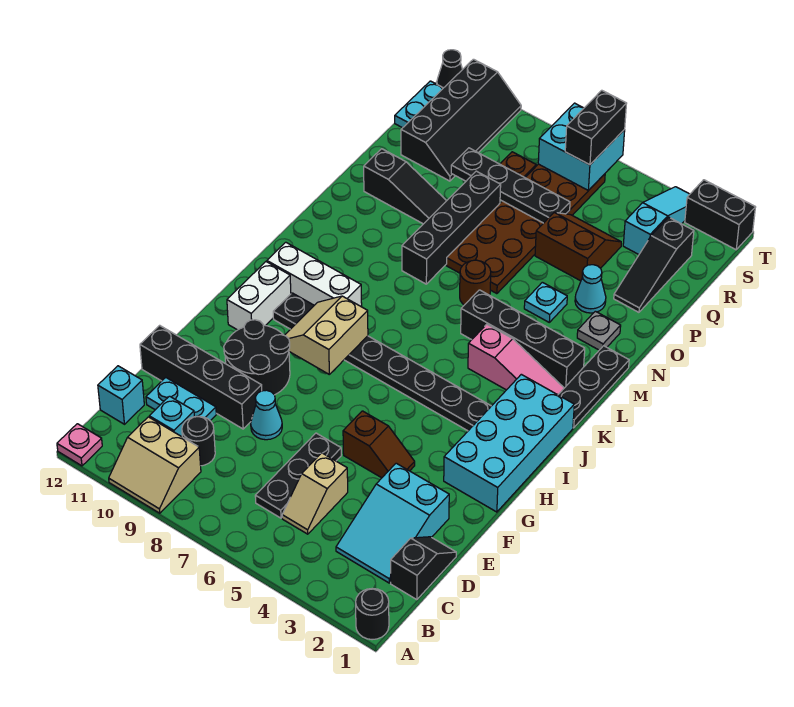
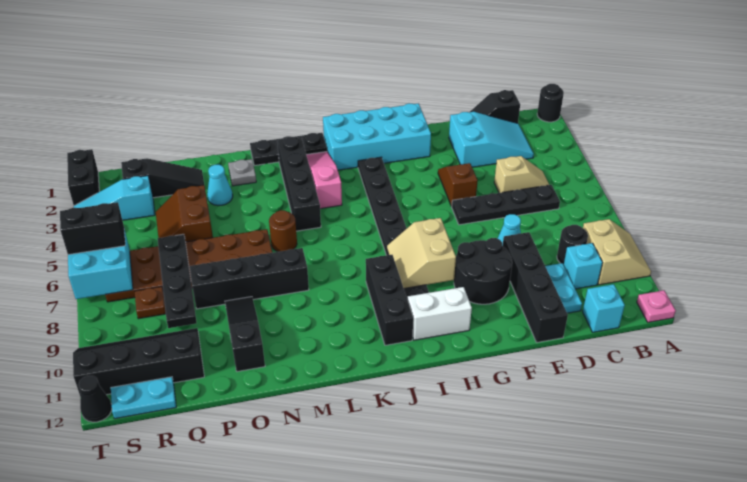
black plate C6:E6 level 1 -> black plate C6:F6 level 1
tan slope H8:I9 level 2 top 8 -> tan slope H8:I9 level 2 top H
white brick J9:J11 level 1 -> black brick J9:J11 level 1
cyan plate N4 level 1 -> none

